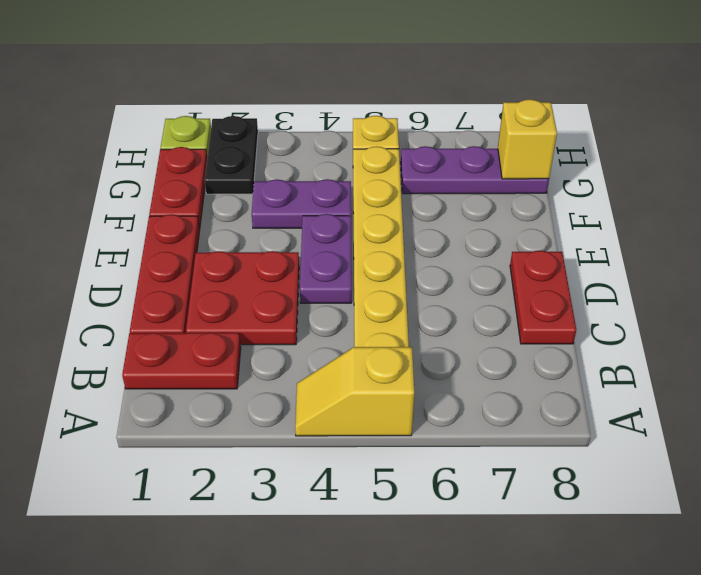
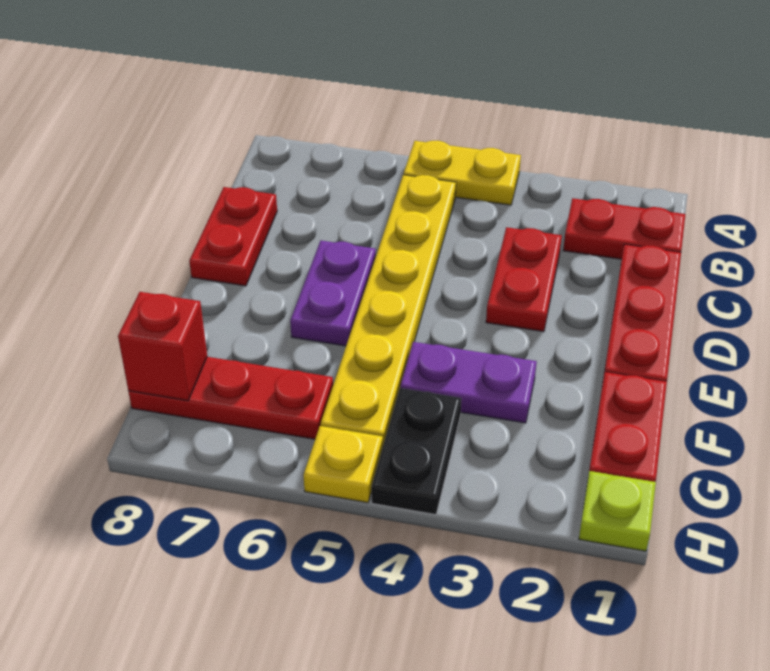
yellow slope A4:A5 level 1 top 5 -> yellow plate A4:A5 level 1
red plate C2:D3 level 1 -> red plate C3:D3 level 1
purple plate D4:E4 level 1 -> purple plate D6:E6 level 1
black plate G2:H2 level 1 -> black plate G4:H4 level 1
purple plate G6:G8 level 1 -> red plate G6:G8 level 1
yellow brick G8 level 2 -> red brick G8 level 2

